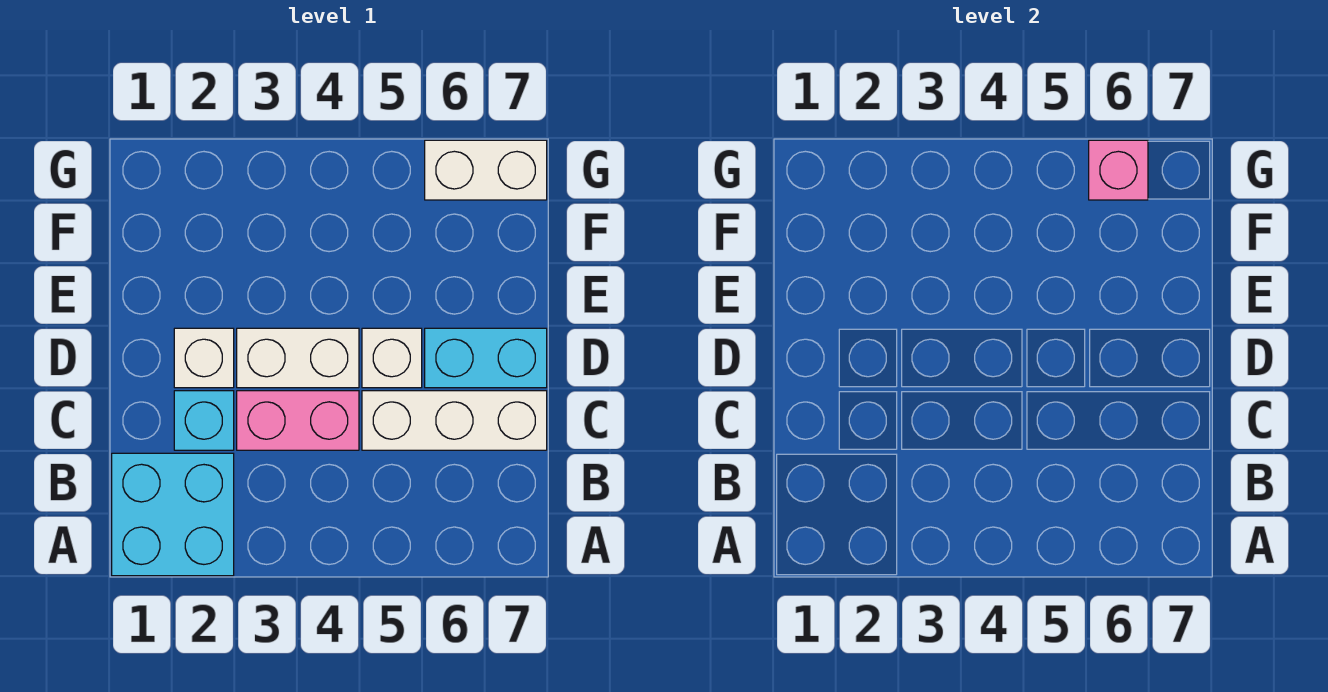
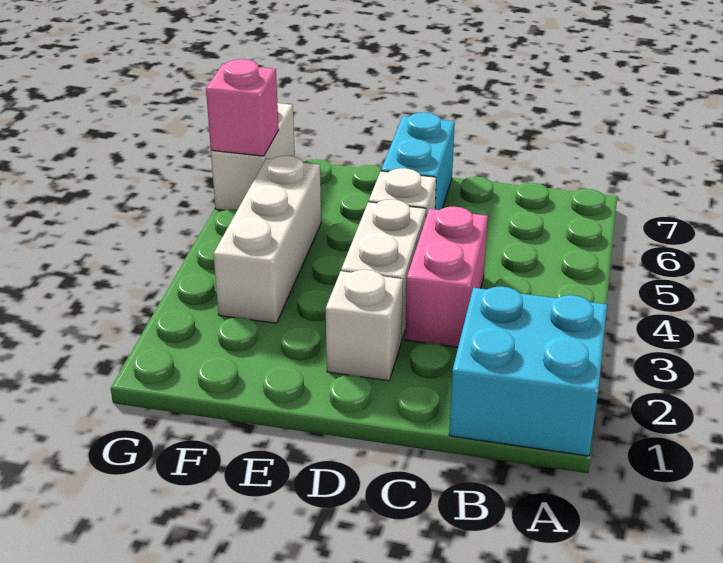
cyan brick C2 level 1 -> none
white brick C5:C7 level 1 -> white brick F3:F5 level 1

